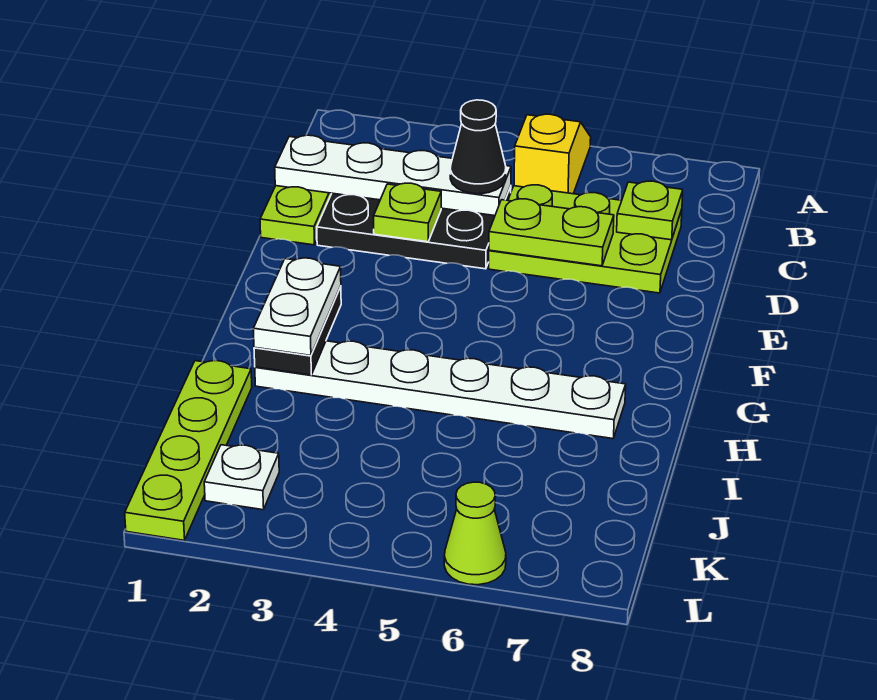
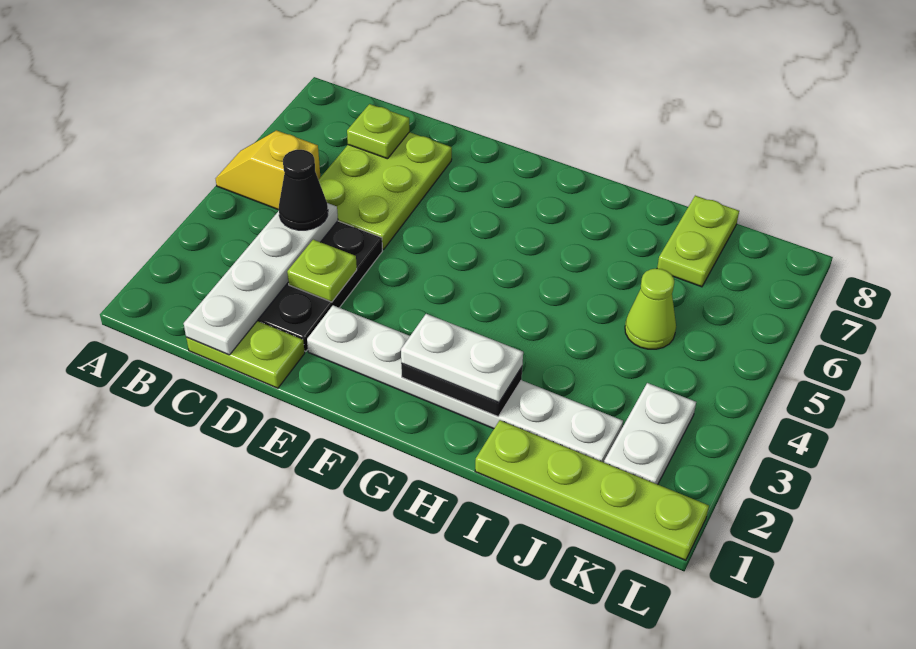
lime plate D5:D6 level 2 -> lime plate J7:J8 level 1
white plate H2:H7 level 1 -> white plate E2:J2 level 1
white plate K2 level 1 -> white plate K2:K3 level 1
lime cone L6 level 1 -> lime cone J5 level 1

